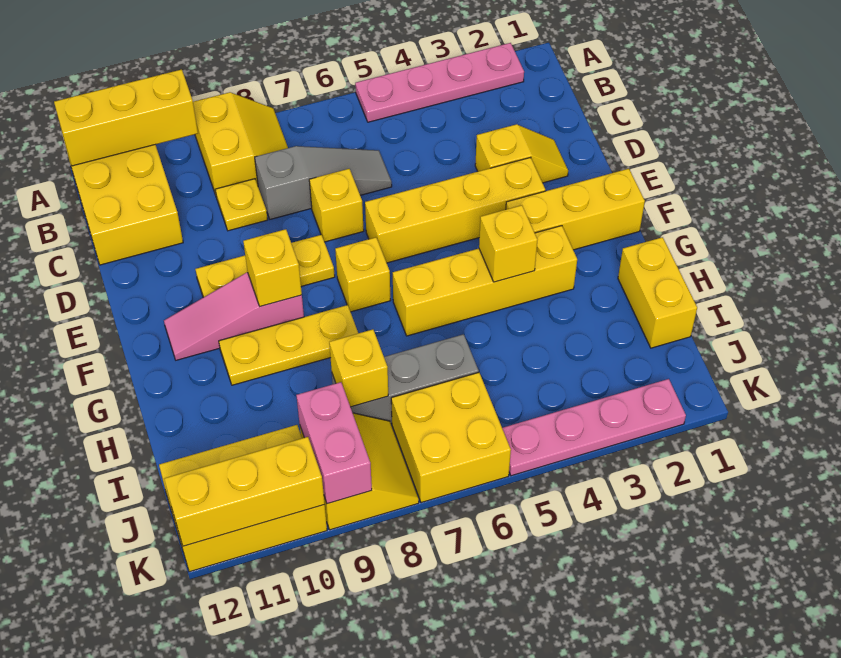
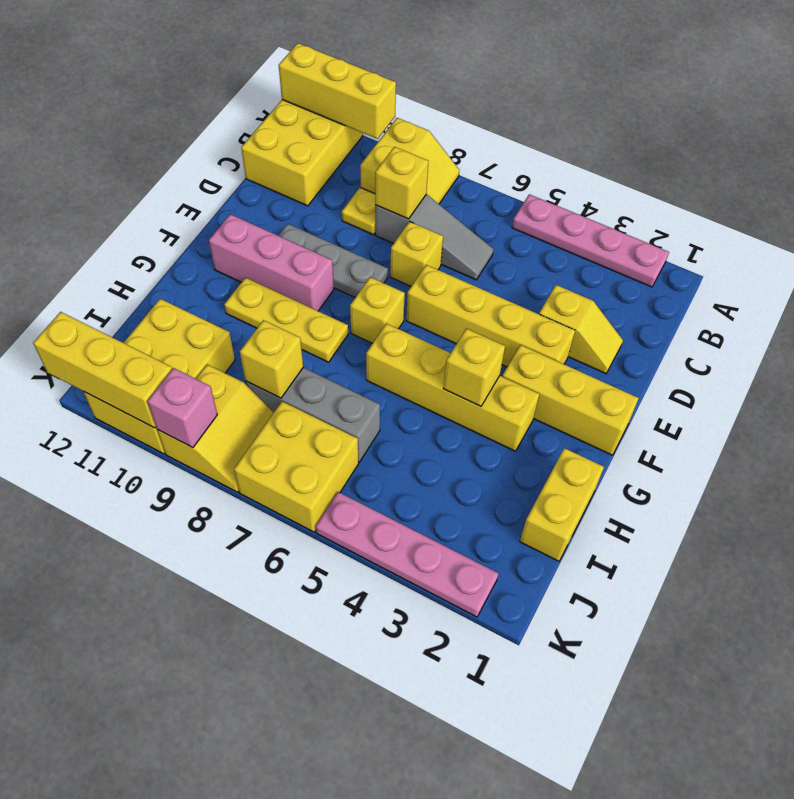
yellow plate E8:E10 level 1 -> grey plate E8:E10 level 1
pink slope F9:F11 level 1 top 9 -> pink brick F9:F11 level 1
yellow brick F9 level 2 -> yellow brick C8 level 2
pink brick J9:K9 level 2 -> pink brick K9 level 2
yellow brick J10:K12 level 1 -> yellow brick I10:K11 level 1

